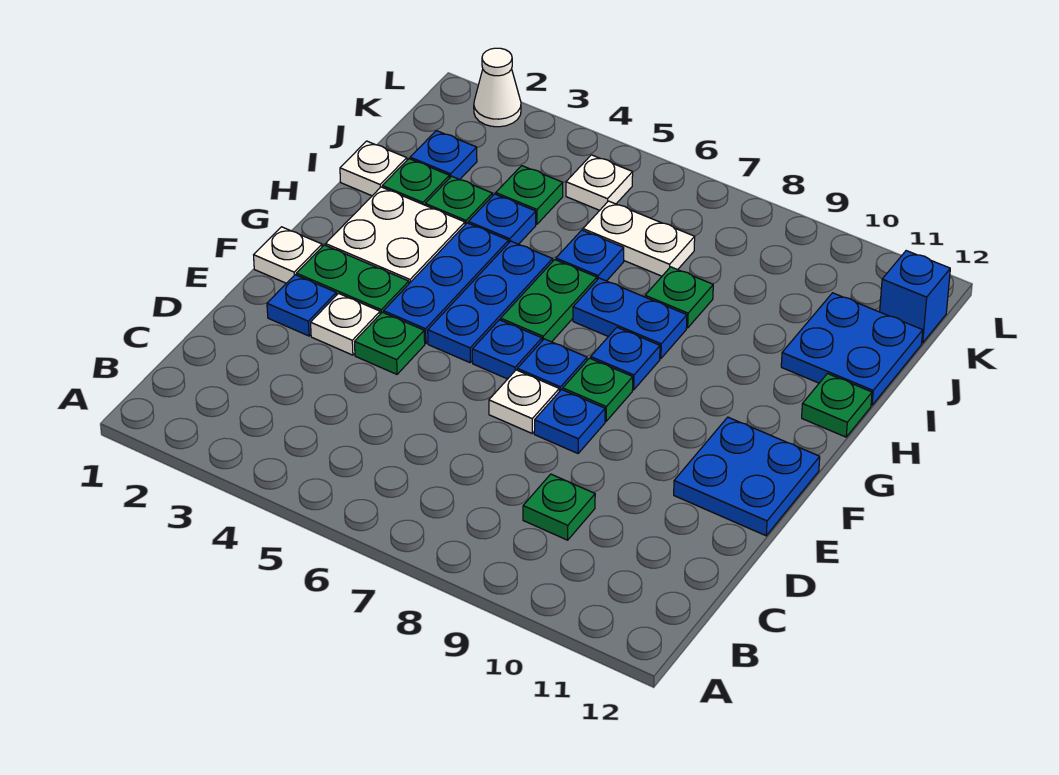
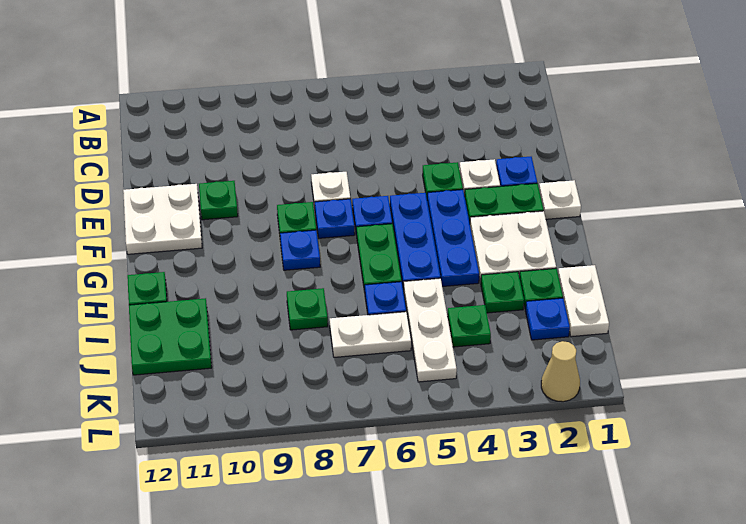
green plate C9 level 1 -> green plate E10 level 1
blue plate E8 level 1 -> none
blue plate E11:F12 level 1 -> white plate E11:F12 level 1
blue plate H7:H8 level 1 -> none
white plate I1 level 1 -> white plate I1:J1 level 1
blue plate I4 level 1 -> none
blue plate I11:J12 level 1 -> green plate I11:J12 level 1
white plate K5 level 1 -> white plate I5:K5 level 1
blue brick K12 level 1 -> none
white cone L2 level 1 -> tan cone L2 level 1

